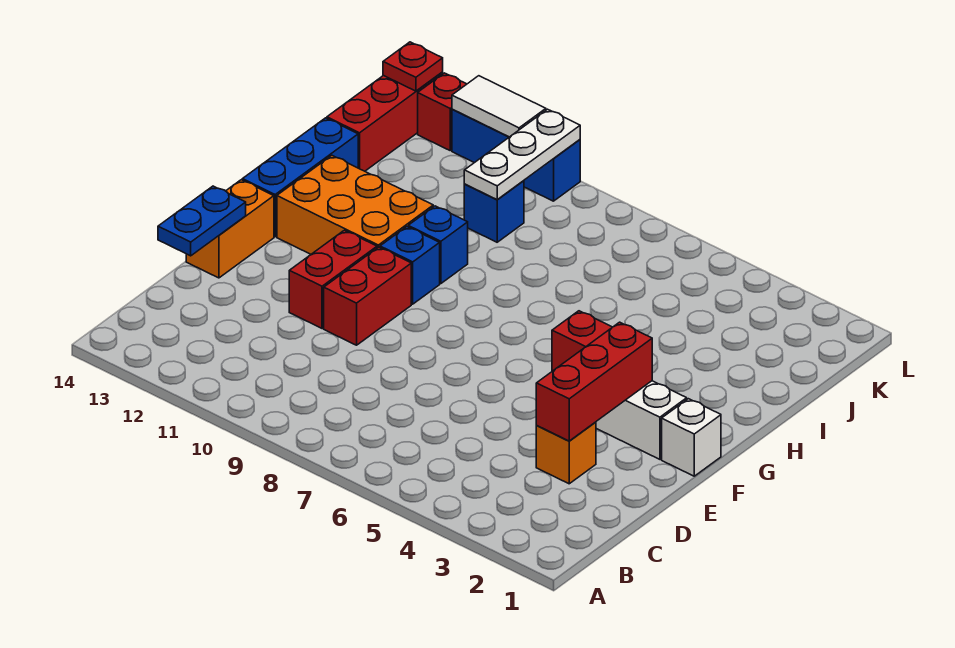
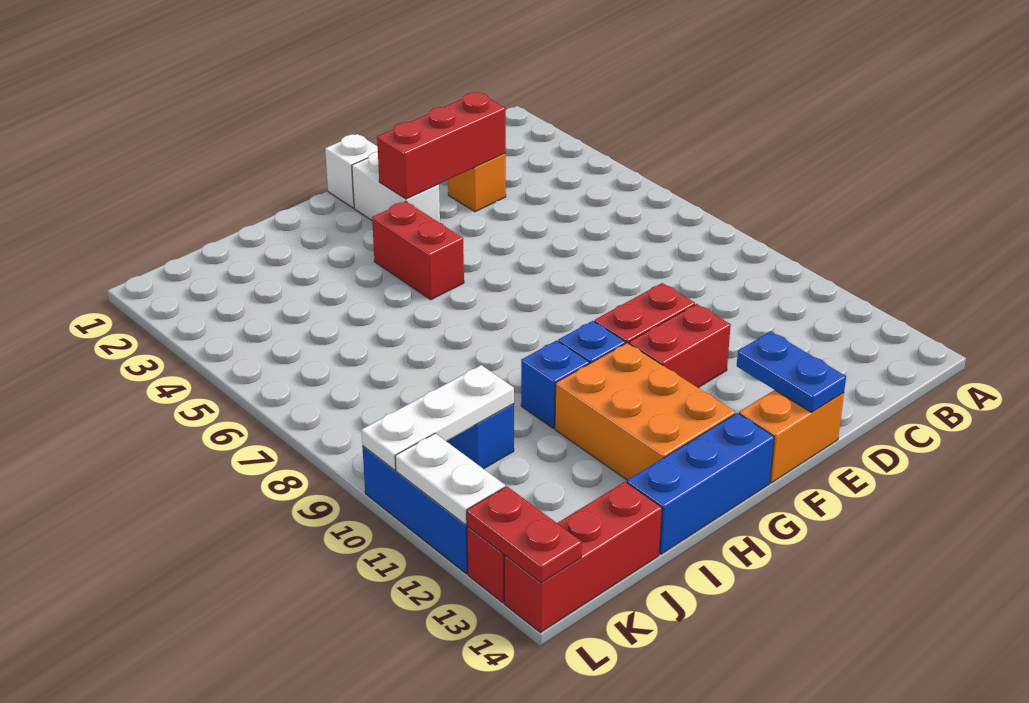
blue plate D14:E14 level 2 -> blue plate E13:E14 level 2
white tile L11:L12 level 2 -> white plate L11:L12 level 2
red plate L14 level 2 -> red plate L13:L14 level 2

